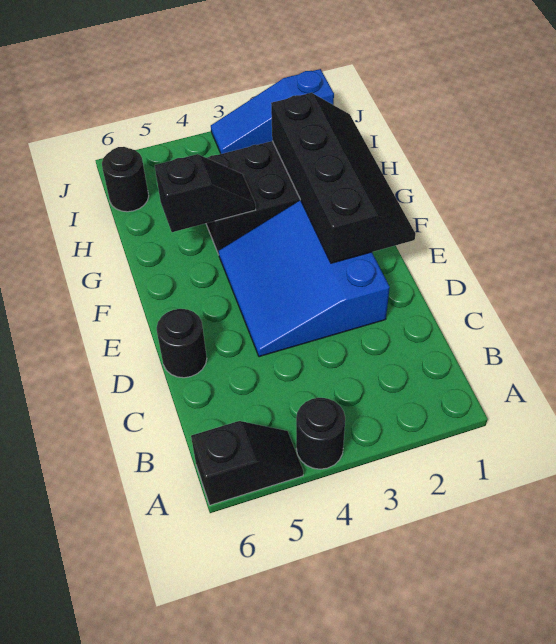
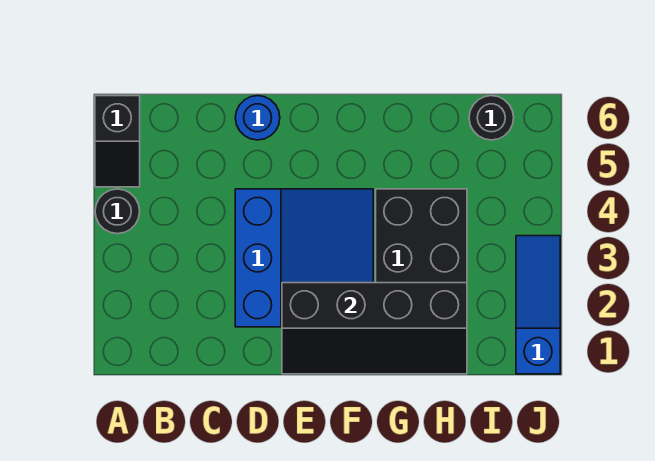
blue slope D2:F4 level 1 top 2 -> blue slope D2:F4 level 1 top D
black round brick D6 level 1 -> blue round brick D6 level 1
black slope G4:G5 level 2 top 5 -> none

